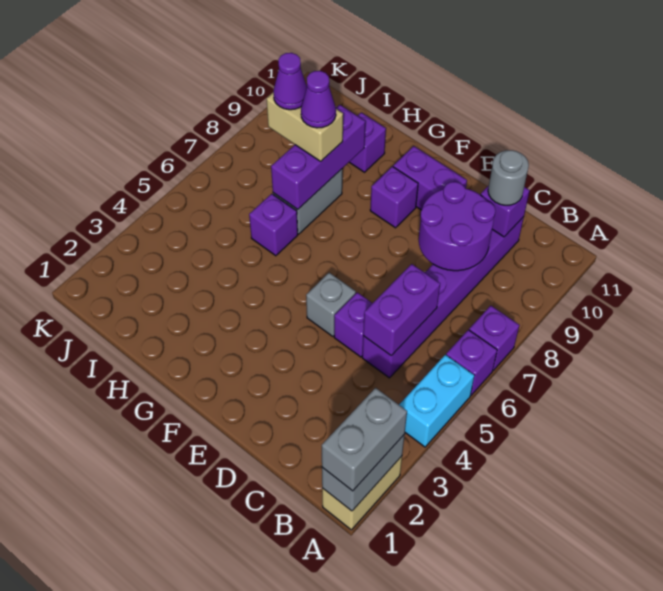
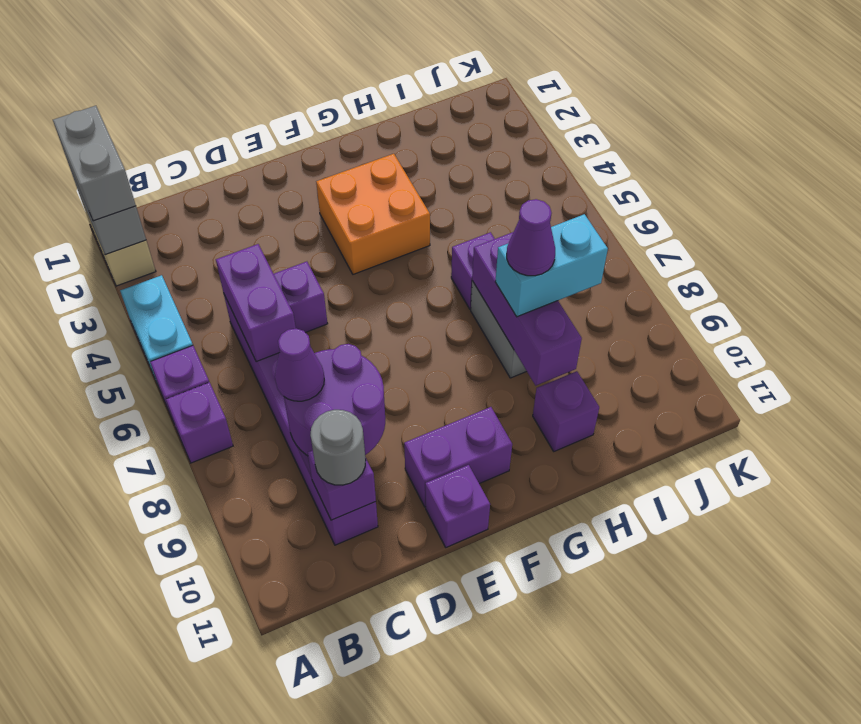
grey brick E5 level 1 -> none
none -> orange brick F3:G4 level 1
purple brick F9 level 1 -> purple brick E11 level 1
tan brick H8:I8 level 3 -> cyan brick H8:I8 level 3
purple cone I8 level 4 -> purple cone C8 level 3

